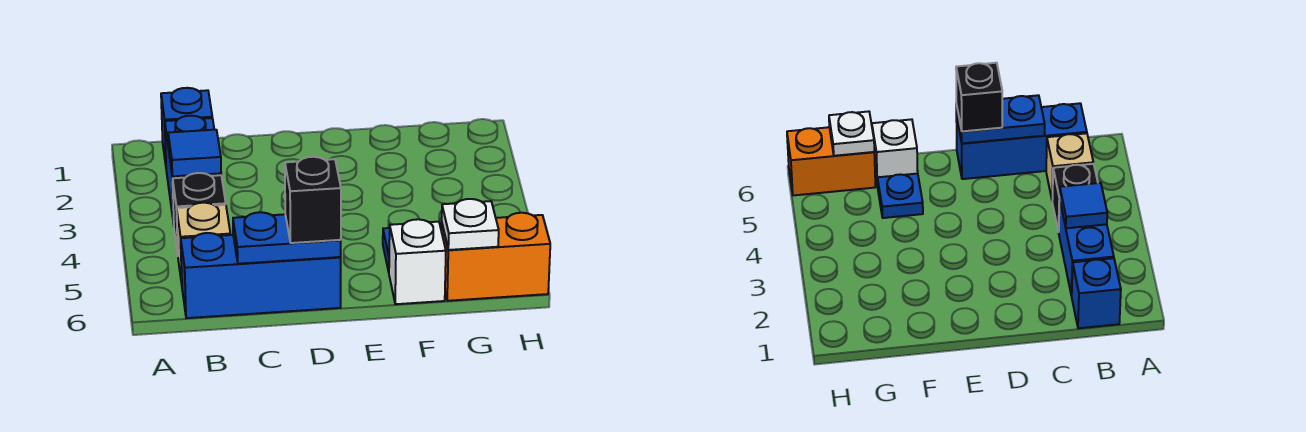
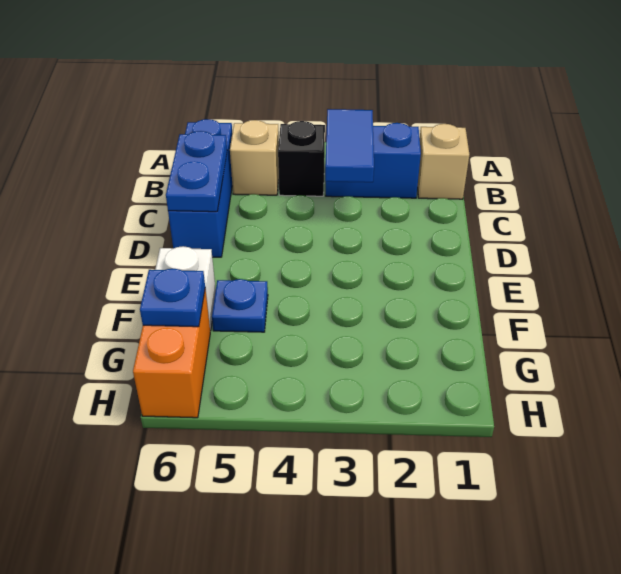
blue brick B1 level 1 -> tan brick B1 level 1
blue tile B3 level 2 -> blue tile B3:C3 level 2
black brick D6 level 3 -> none
white plate G6 level 2 -> blue plate G6 level 2

